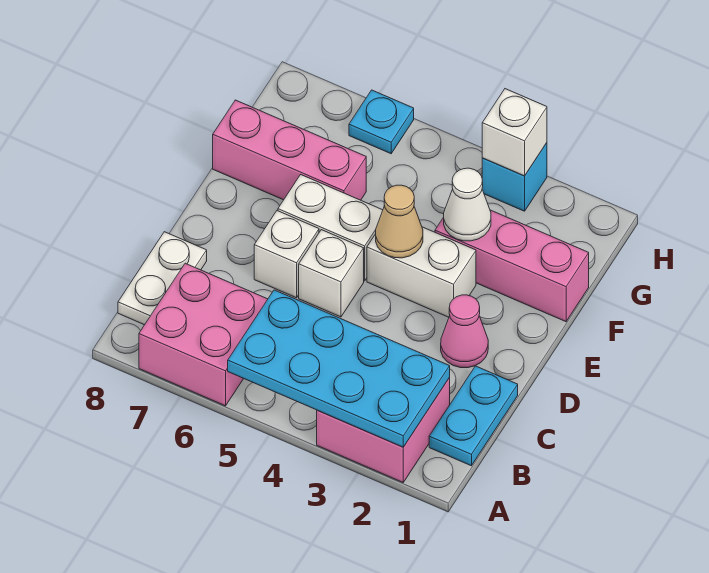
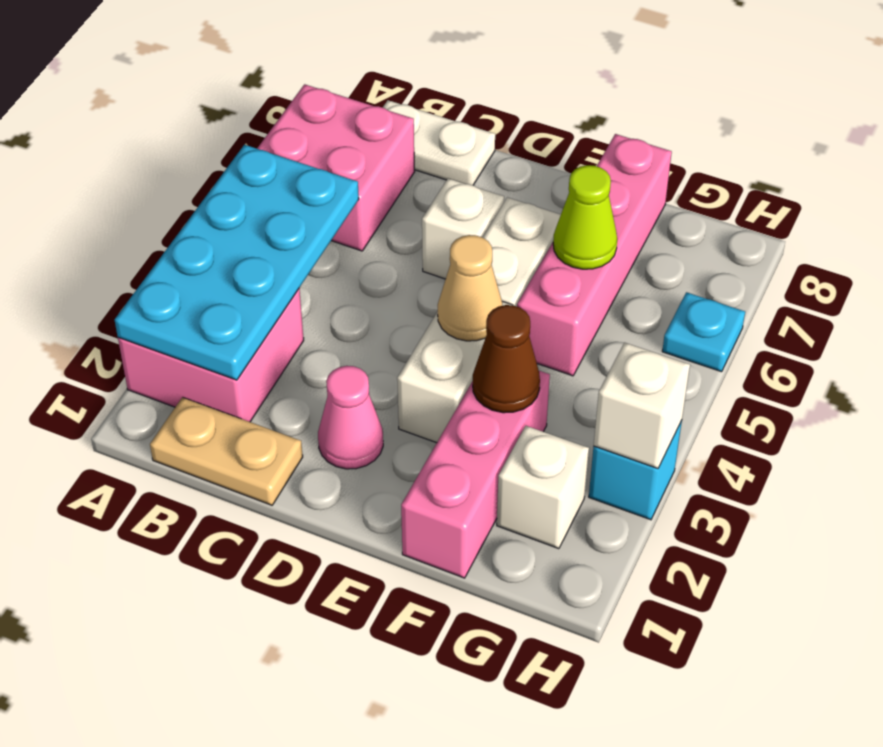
cyan plate B1:C1 level 1 -> tan plate B1:C1 level 1
white brick D5 level 1 -> white brick G2 level 1
white cone F3 level 2 -> brown cone F3 level 2
pink brick F6:F8 level 1 -> pink brick F5:F8 level 1
none -> lime cone F6 level 2

